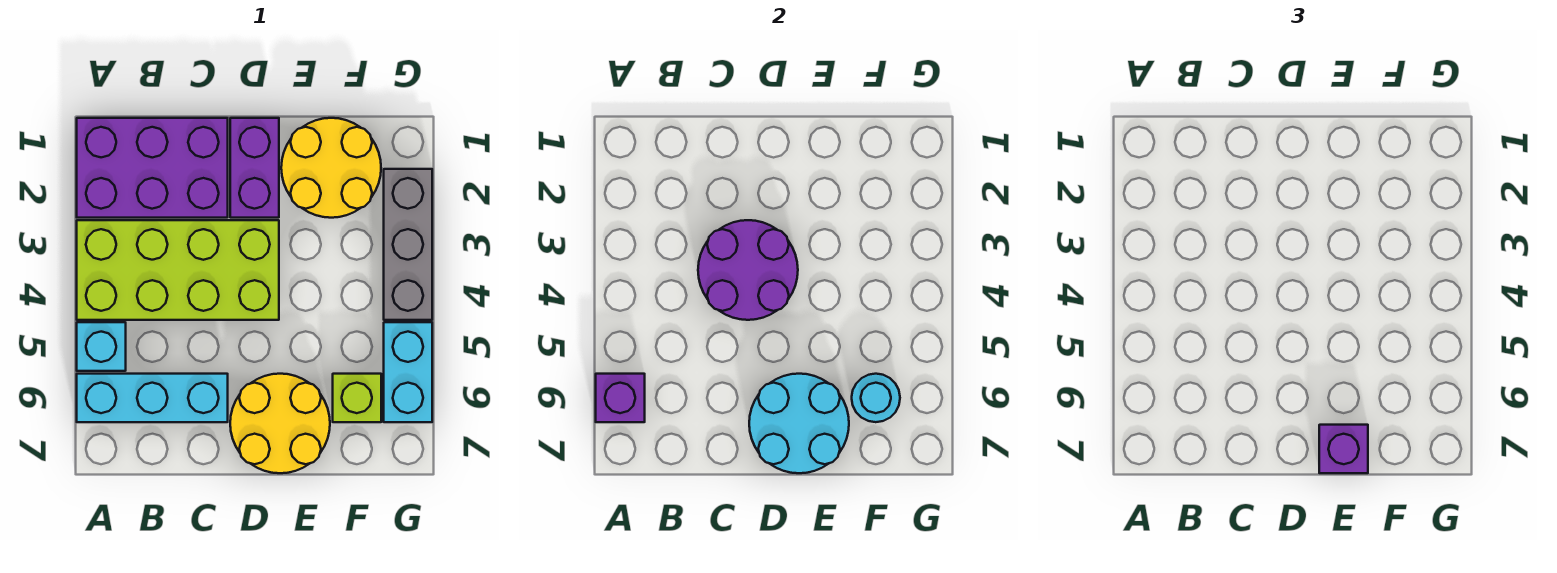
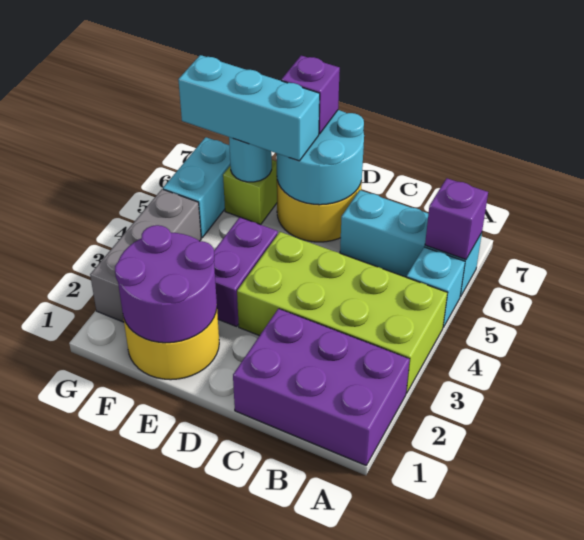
purple round brick C3:D4 level 2 -> purple round brick E1:F2 level 2
purple brick D1:D2 level 1 -> purple brick E3:E4 level 1
none -> cyan brick E6:G6 level 3

